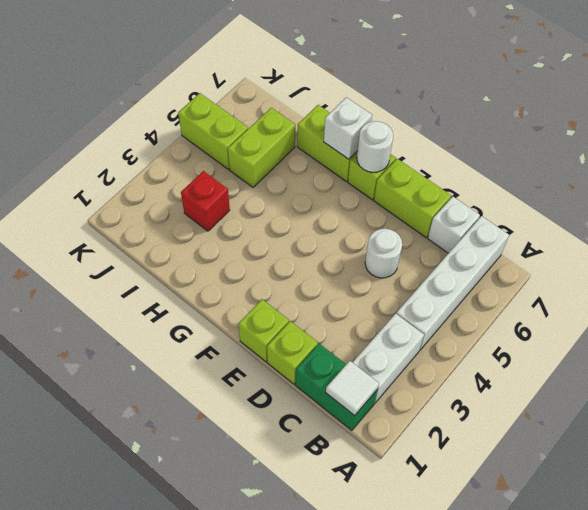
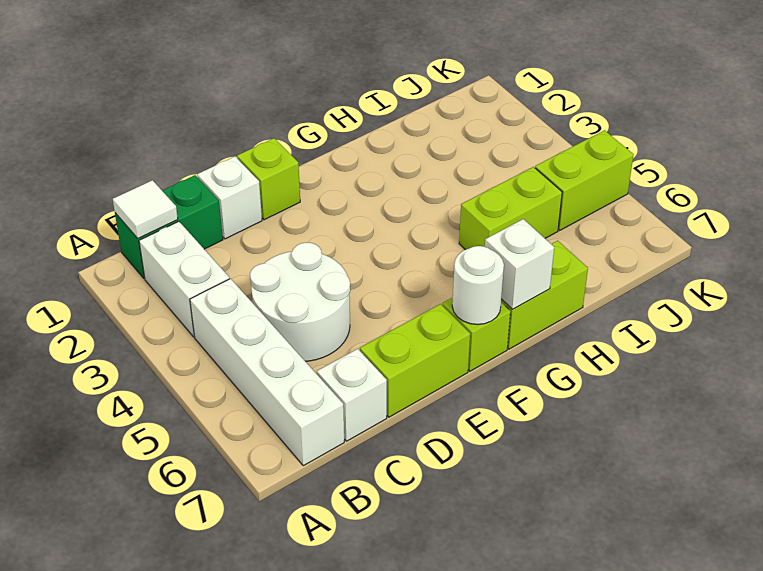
lime brick D1 level 1 -> white brick D1 level 1
white round brick D5 level 1 -> white round brick C4:D5 level 1
red brick I3 level 1 -> none
lime brick I5:I6 level 1 -> lime brick H5:I5 level 1

